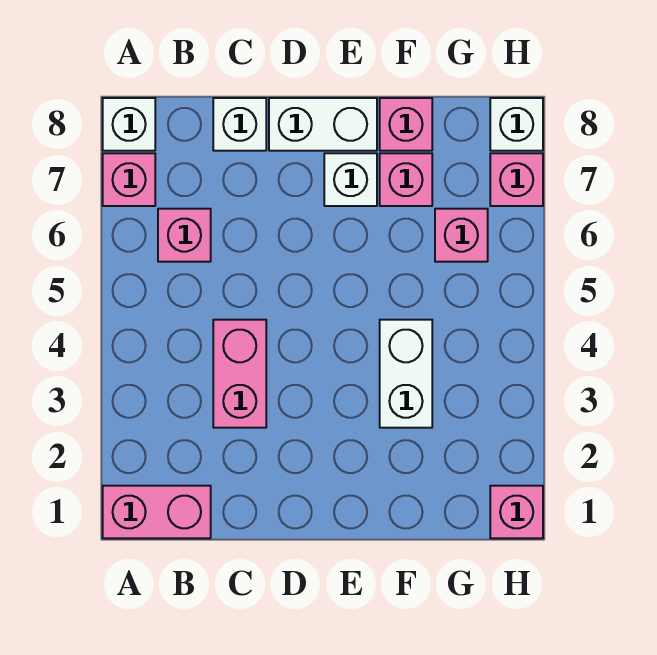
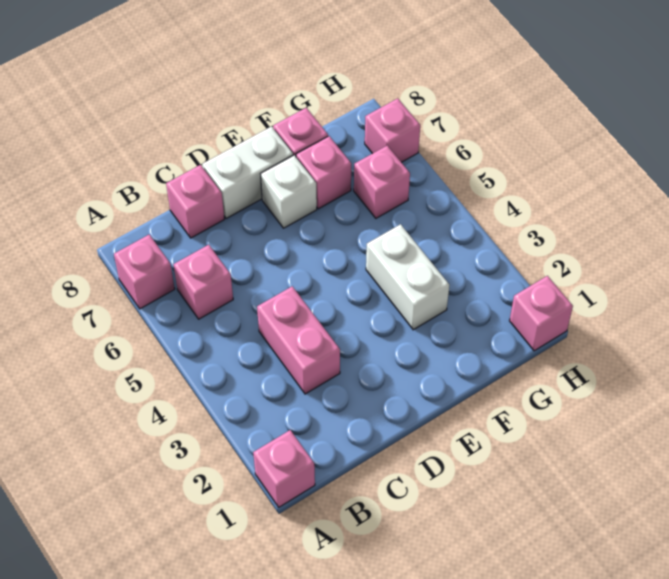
pink brick A1:B1 level 1 -> pink brick A1 level 1
white brick A8 level 1 -> none
white brick C8 level 1 -> pink brick C8 level 1
white brick H8 level 1 -> none

